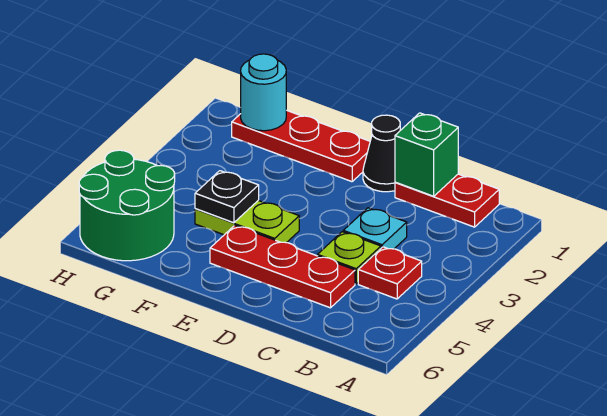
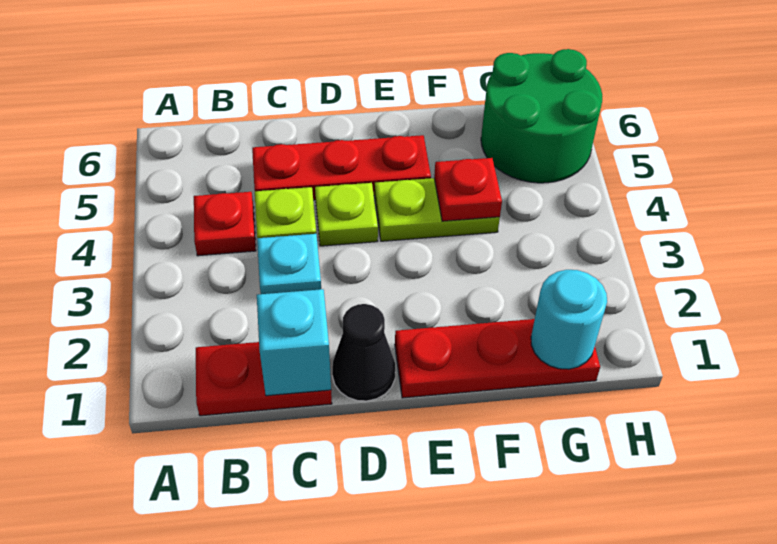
green brick C1 level 2 -> cyan brick C1 level 2
none -> lime plate D4 level 1
black plate F4 level 2 -> red plate F4 level 2

